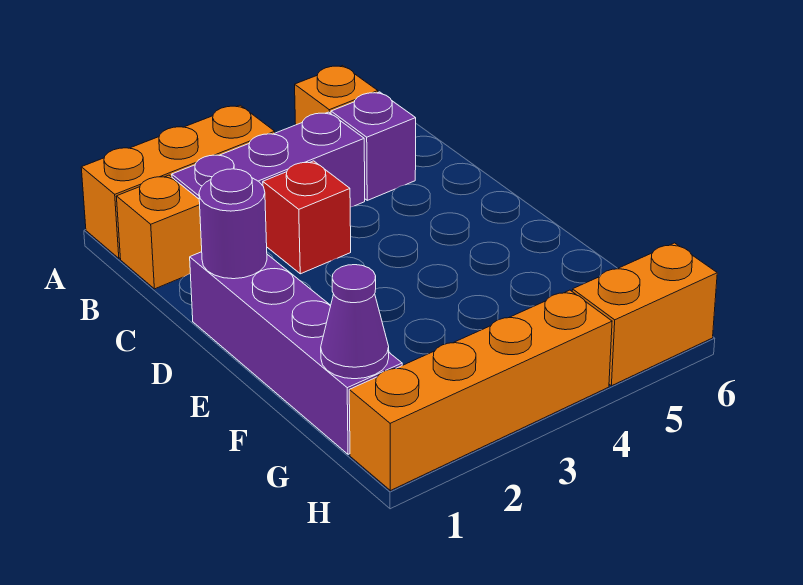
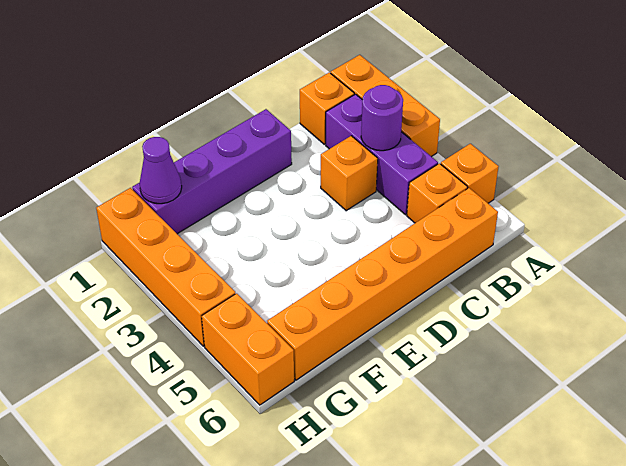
purple brick B5 level 1 -> orange brick B5 level 1
none -> orange brick B6:G6 level 1
red brick C3 level 1 -> orange brick C3 level 1
purple round brick D1 level 2 -> purple round brick B3 level 2

